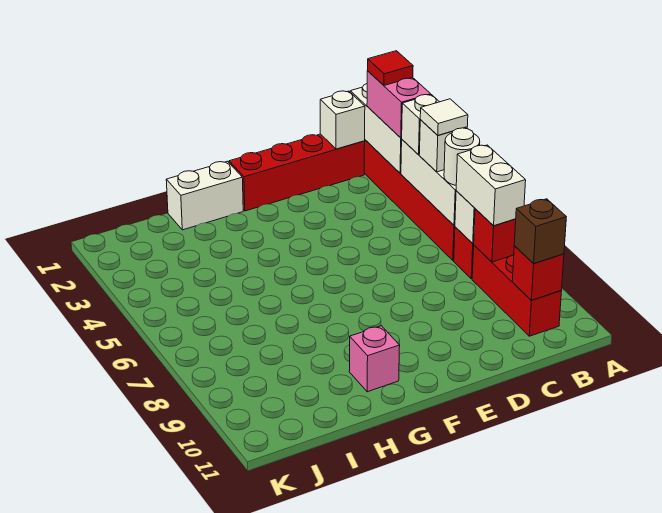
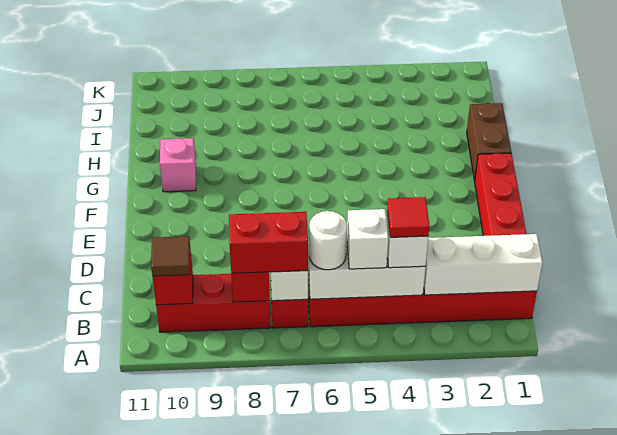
pink brick B2:B3 level 3 -> none
red tile B2 level 4 -> red tile B4 level 4
white tile B5 level 4 -> none
white brick B7:B8 level 3 -> red brick B7:B8 level 3
brown brick B10 level 3 -> brown tile B10 level 3
white brick C1 level 2 -> none
white brick G1:H1 level 1 -> brown brick G1:H1 level 1

